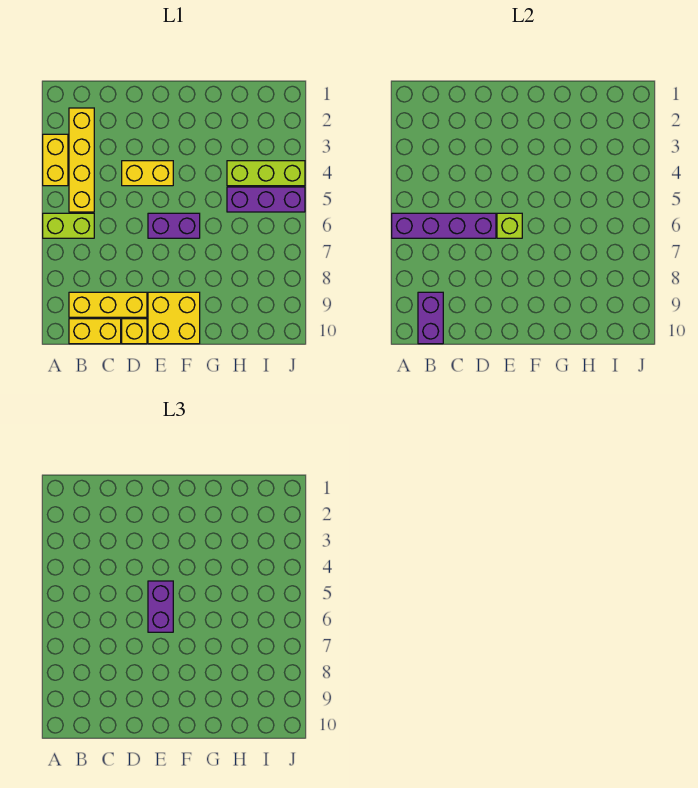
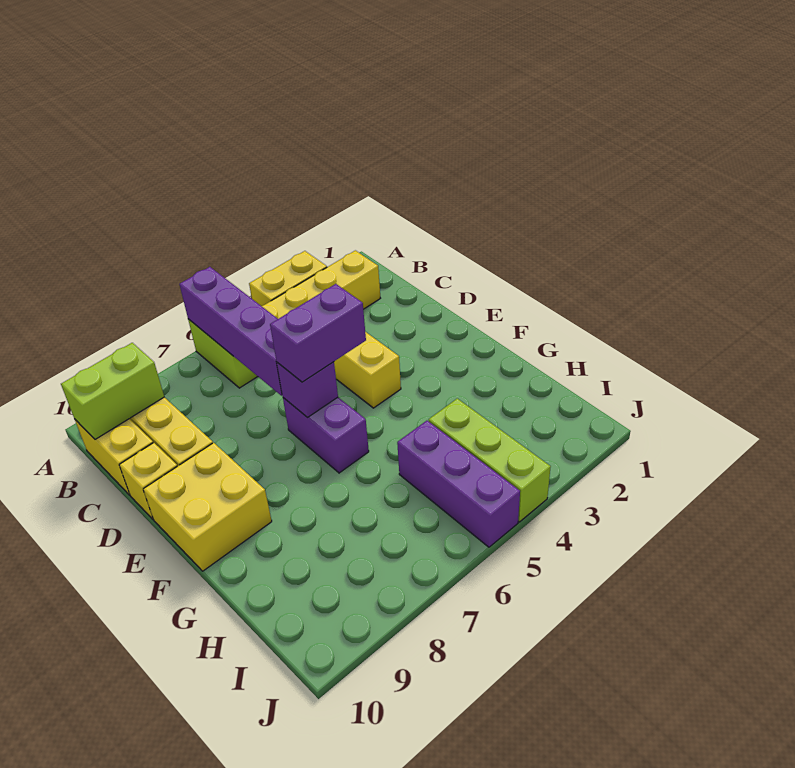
purple brick B9:B10 level 2 -> lime brick B9:B10 level 2
lime brick E6 level 2 -> purple brick E6 level 2

